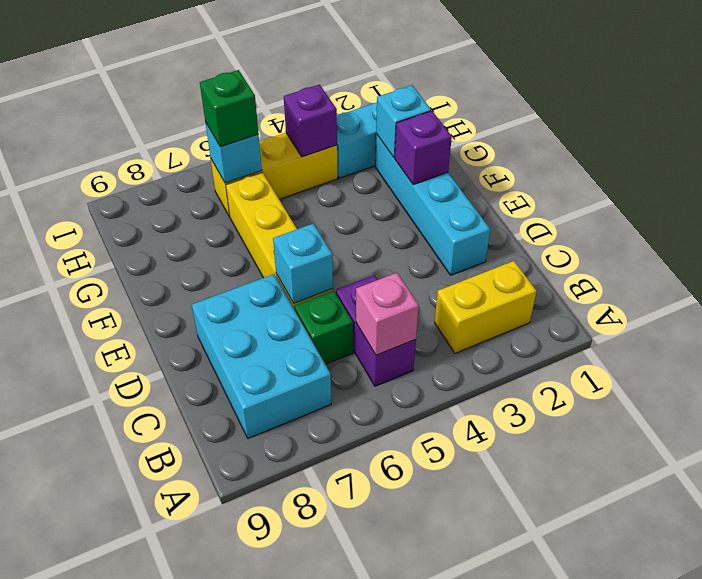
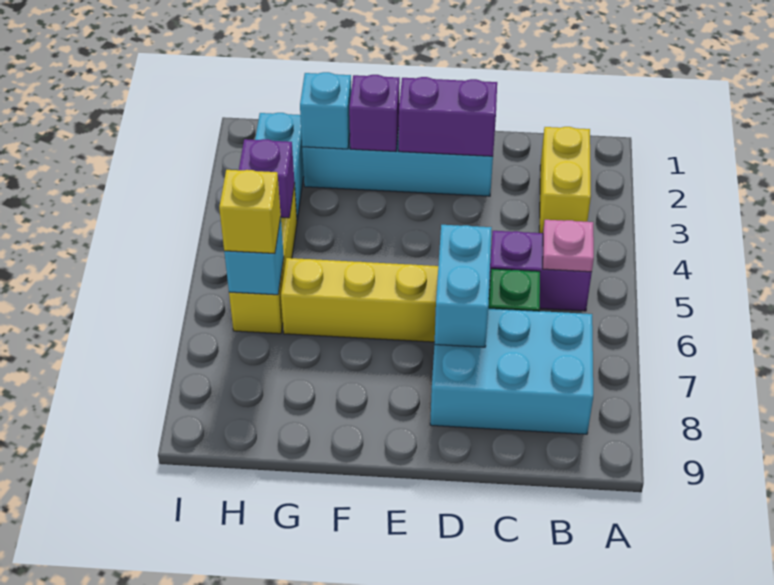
pink brick B5 level 2 -> pink plate B5 level 2
none -> purple brick D2:E2 level 2
cyan brick D6 level 2 -> cyan brick D6:D7 level 2
green brick H6 level 3 -> yellow brick H6 level 3

